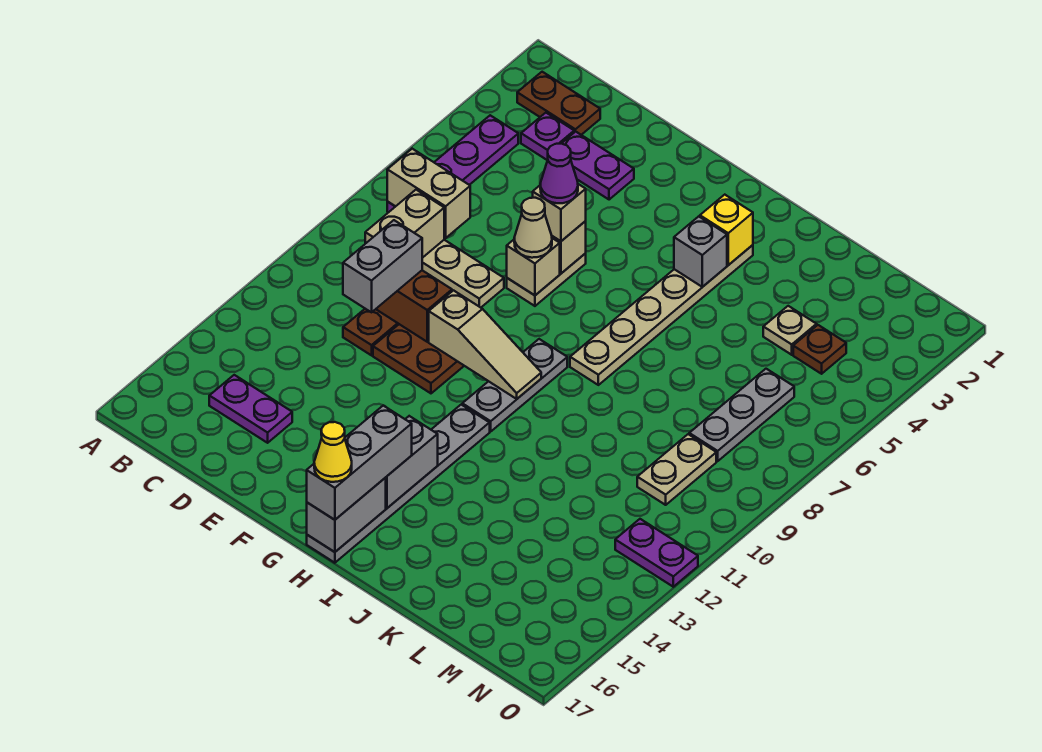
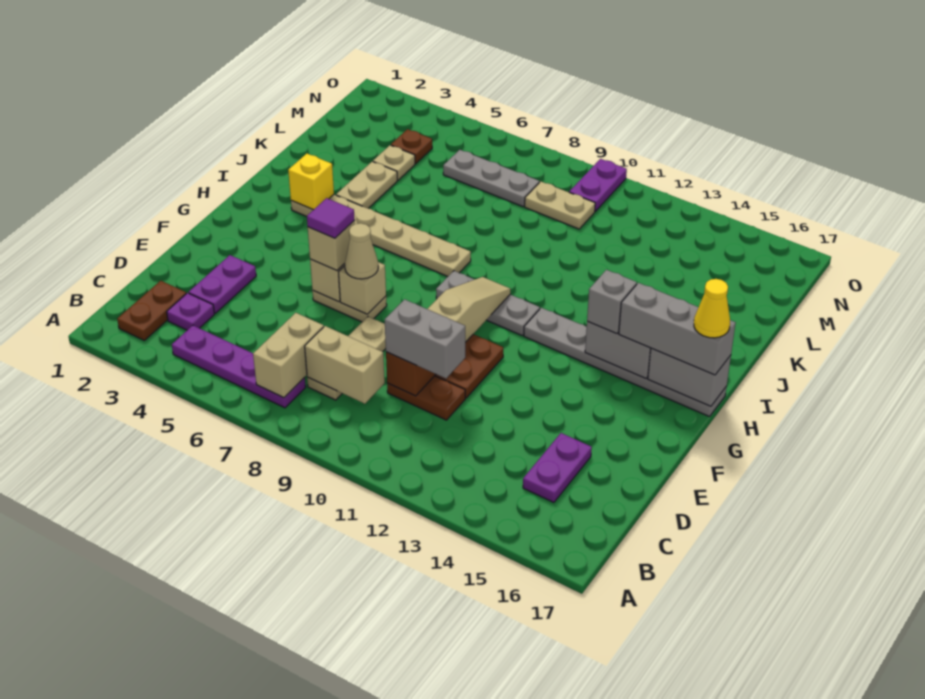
purple cone F6 level 4 -> purple tile F6 level 4
grey brick I4 level 2 -> grey brick H14 level 3
none -> tan plate J4:K4 level 1
purple plate N12:O12 level 1 -> purple plate N10:O10 level 1

